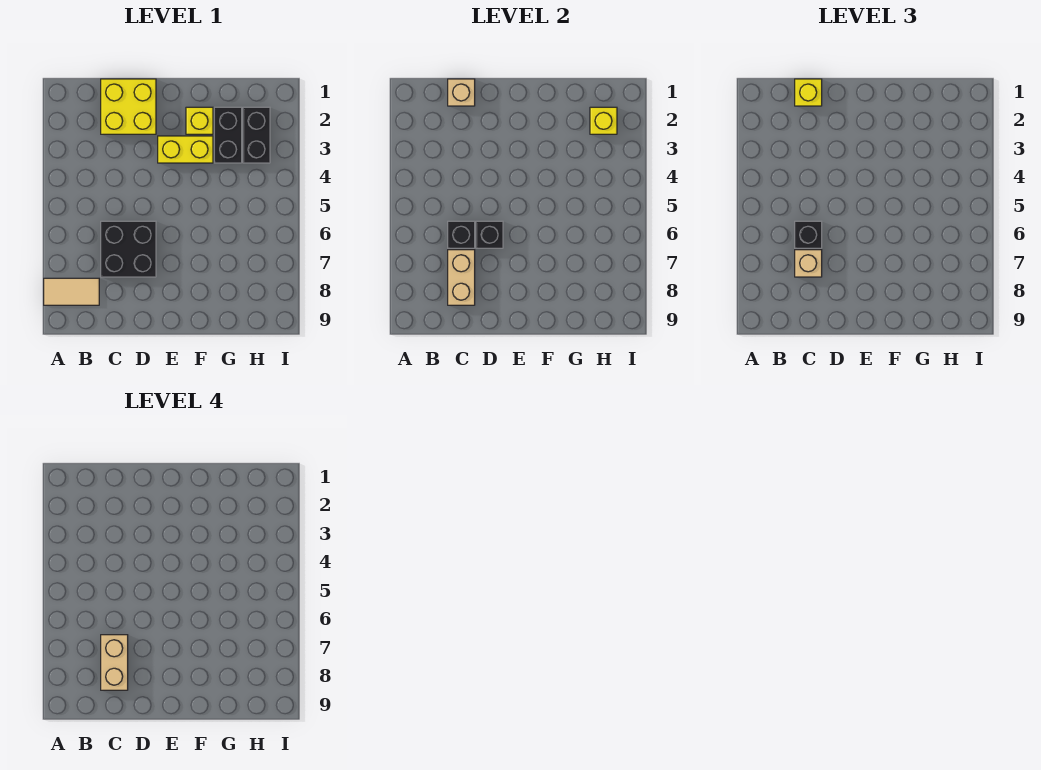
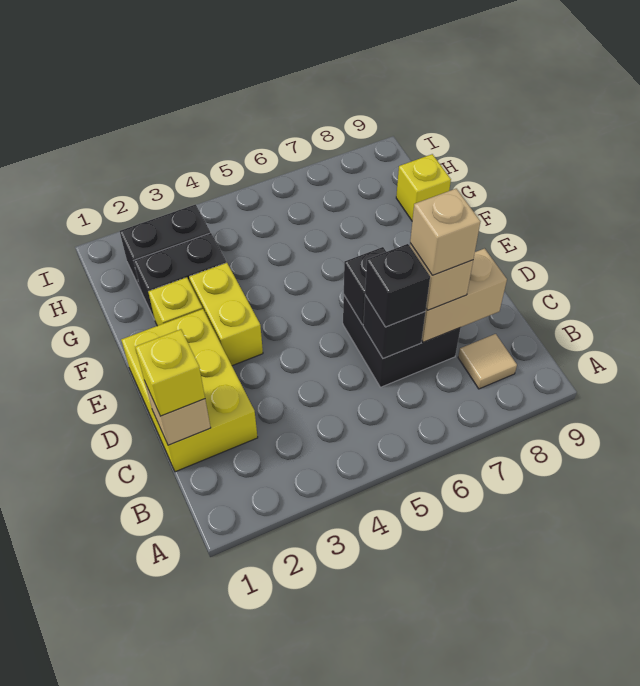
tan tile A8:B8 level 1 -> tan tile B8 level 1
yellow brick C1:D2 level 1 -> yellow brick C1:E2 level 1
tan brick C7:C8 level 4 -> tan brick C7 level 4
yellow brick H2 level 2 -> yellow brick G9 level 1

